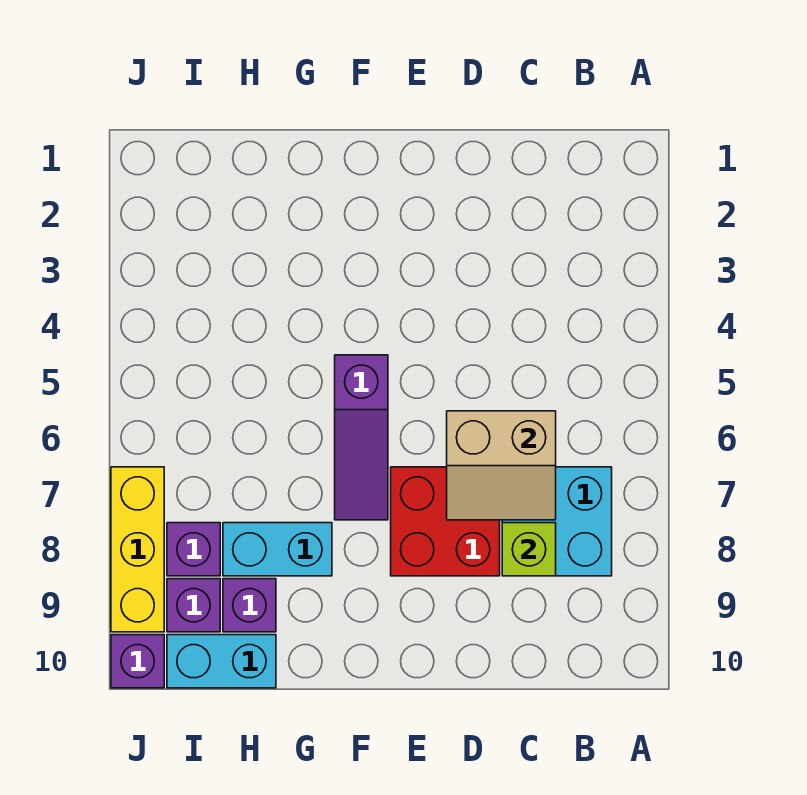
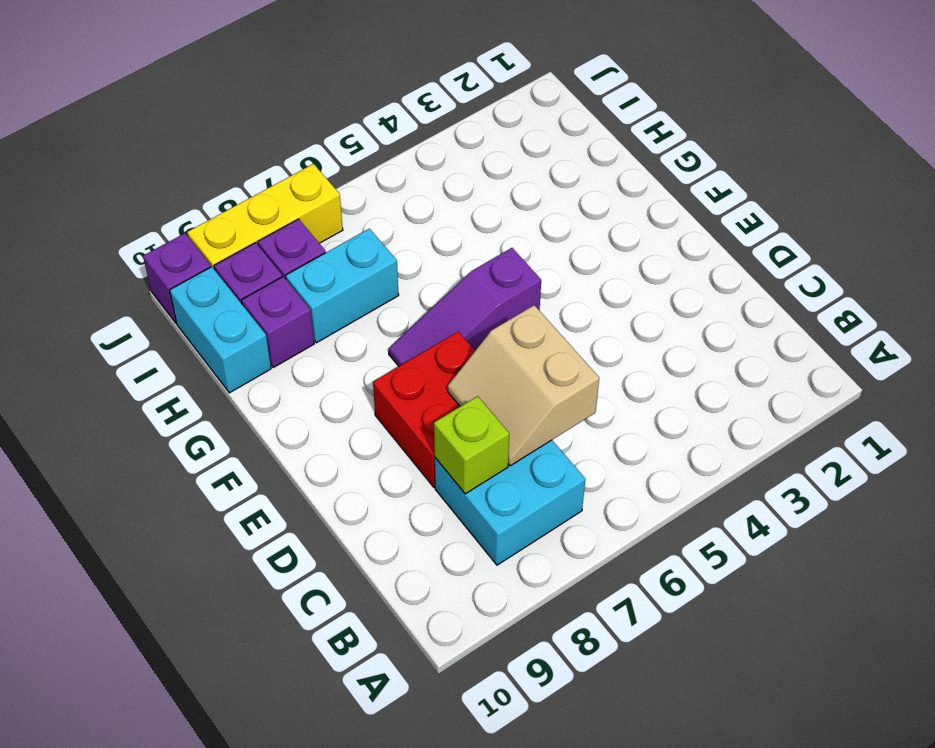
cyan brick G8:H8 level 1 -> cyan brick H7:H8 level 1

